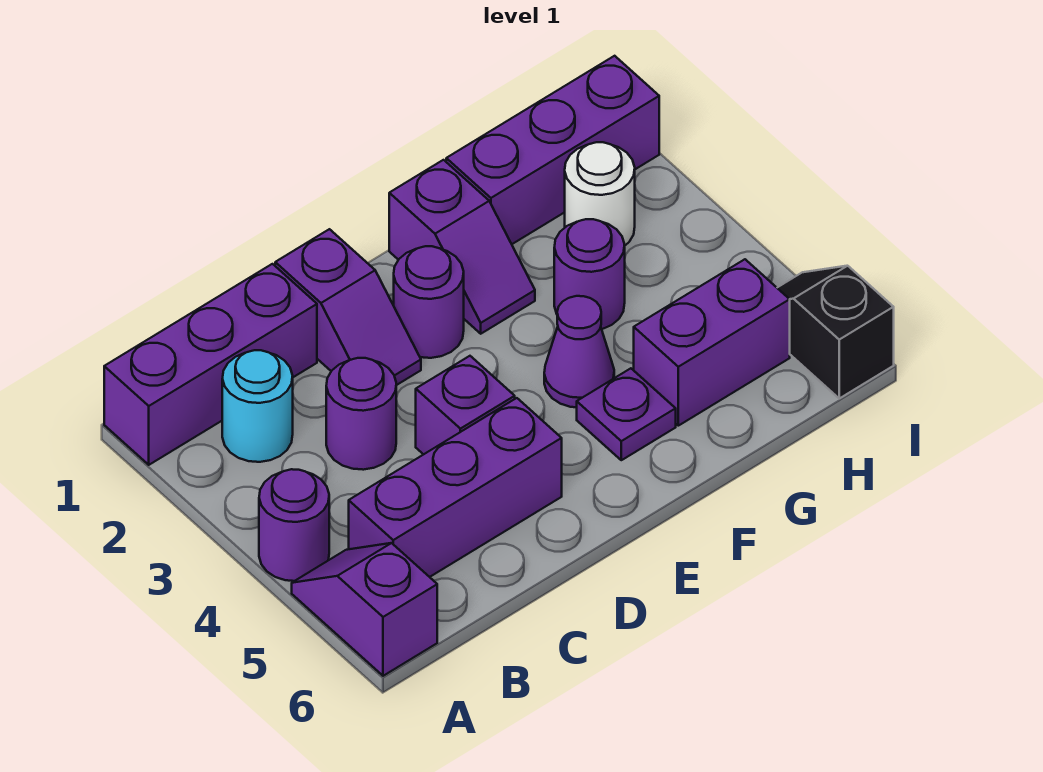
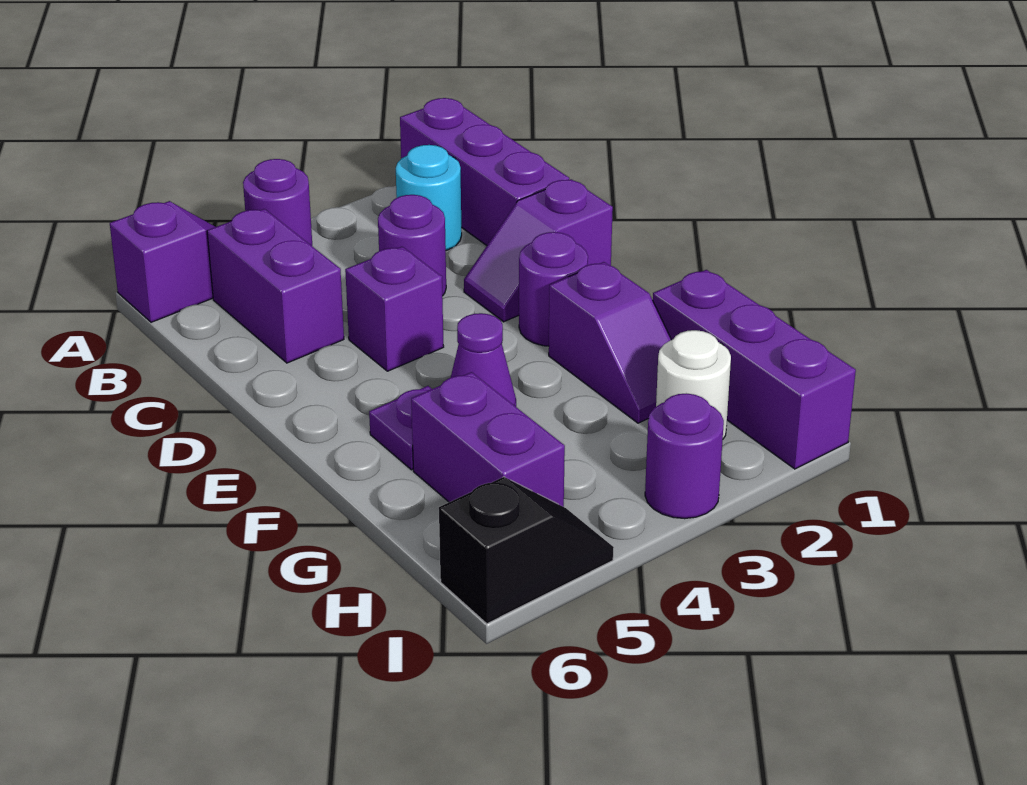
purple brick B5:D5 level 1 -> purple brick B5:C5 level 1
purple slope F1:F2 level 1 top 1 -> purple slope F2:G2 level 1 top F
purple round brick G3 level 1 -> purple round brick I3 level 1

